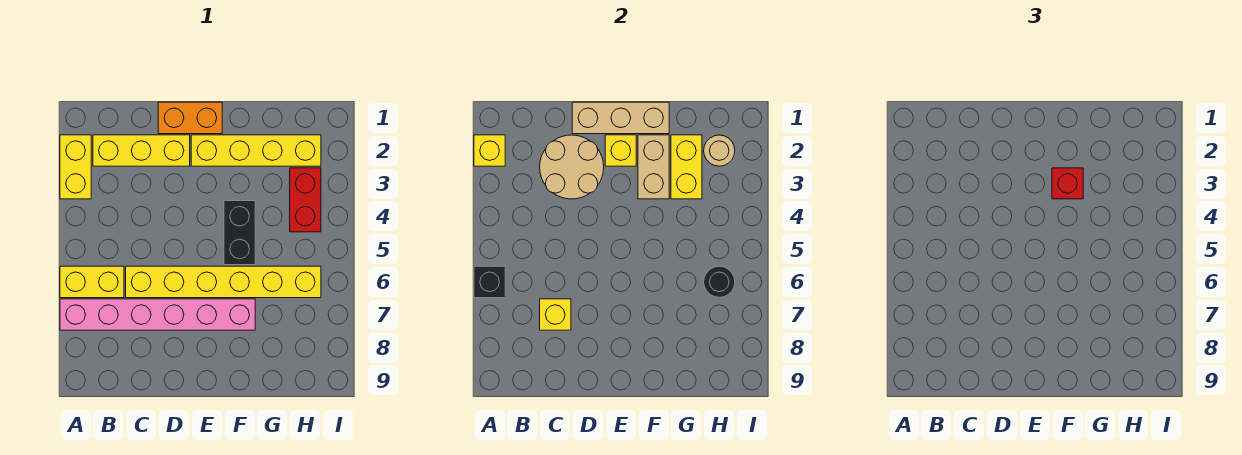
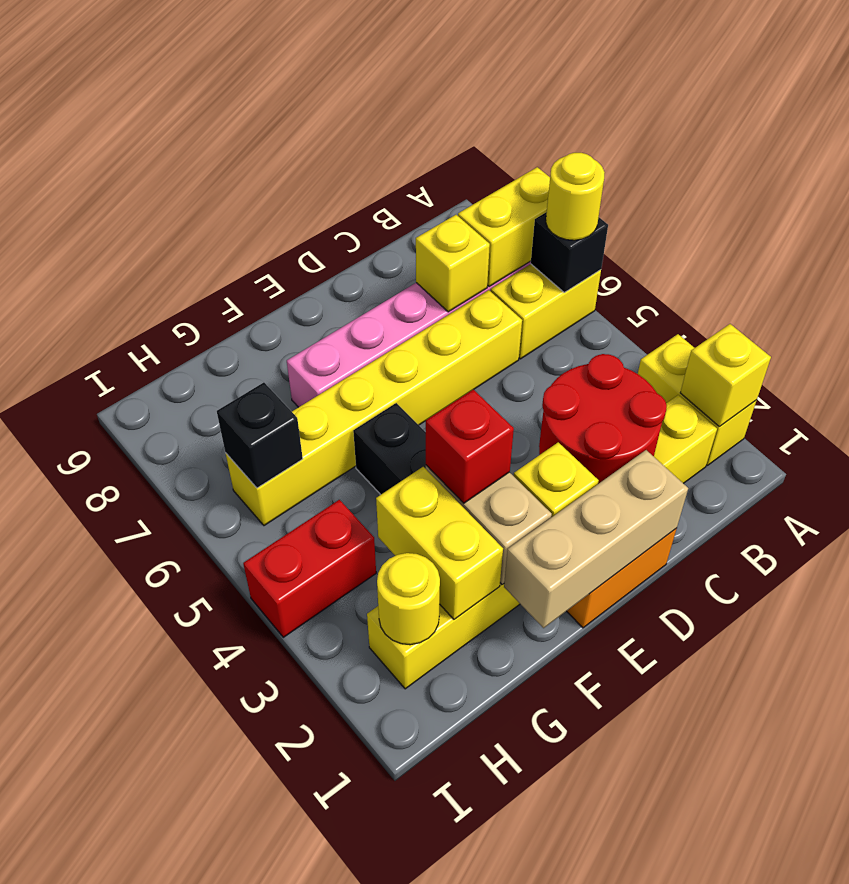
none -> yellow round brick A6 level 3
none -> yellow brick A7:B7 level 2
tan round brick C2:D3 level 2 -> red round brick C2:D3 level 2
tan round brick H2 level 2 -> yellow round brick H2 level 2
red brick H3:H4 level 1 -> red brick H4:I4 level 1
black round brick H6 level 2 -> black brick H6 level 2

